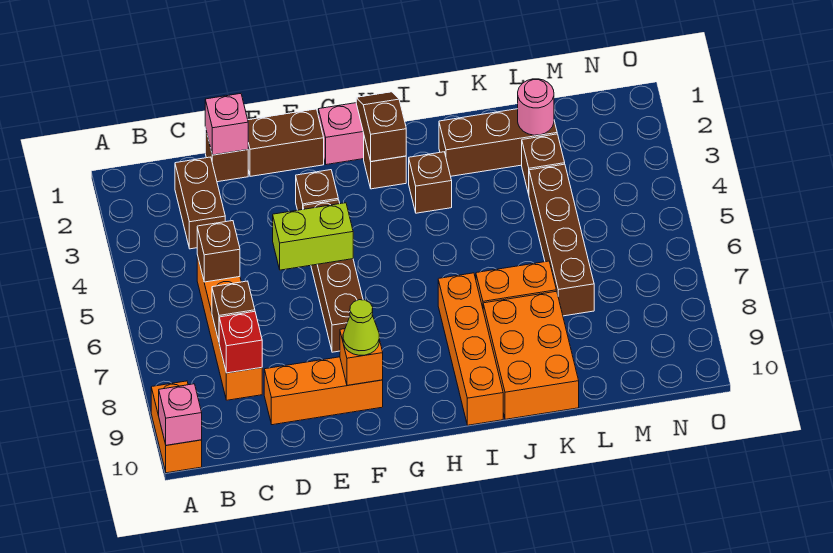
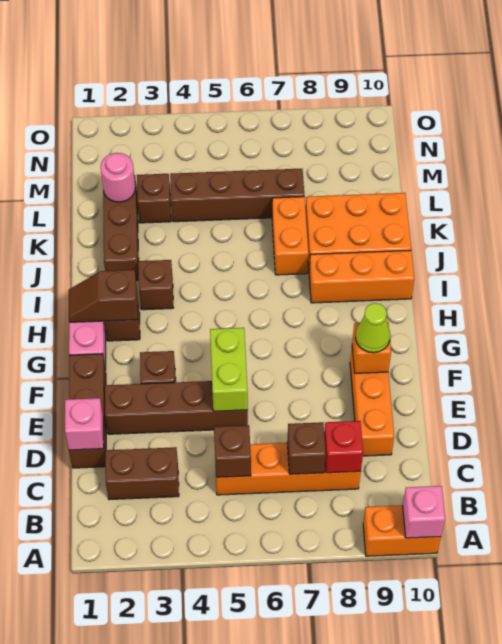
brown brick F4:F7 level 1 -> brown brick E2:E5 level 1
orange brick I7:I10 level 1 -> orange brick I8:I10 level 1

